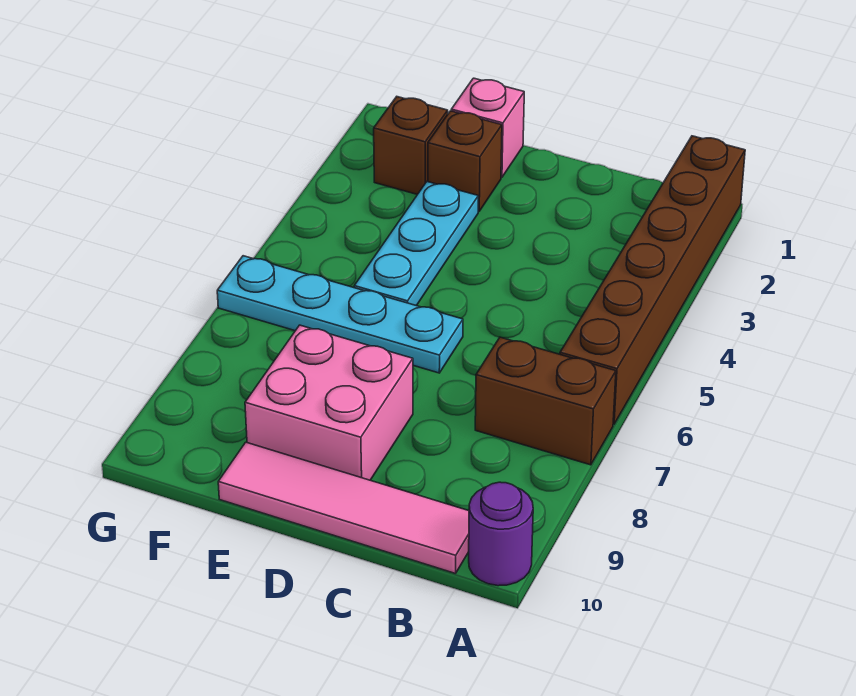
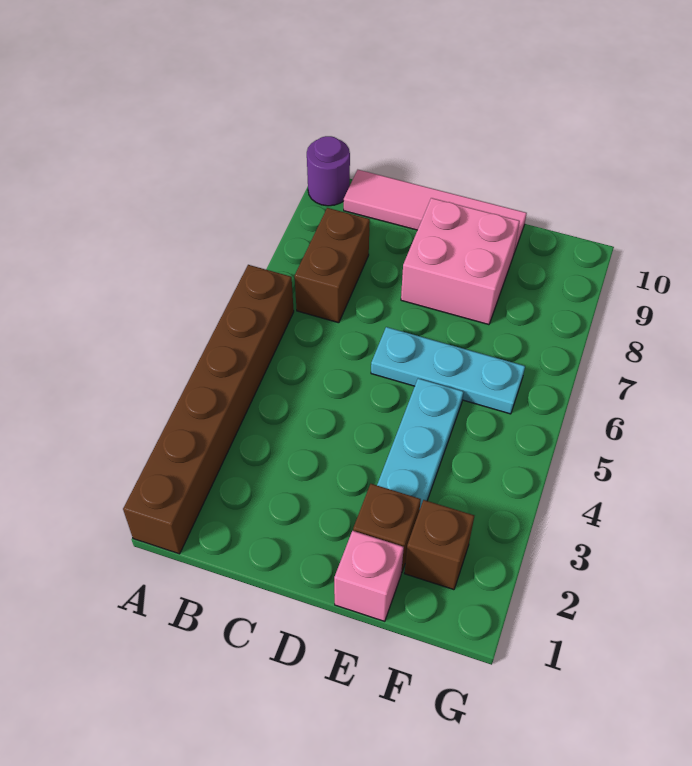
brown brick A7:B7 level 1 -> brown brick B7:B8 level 1
cyan plate D6:G6 level 1 -> cyan plate D6:F6 level 1

